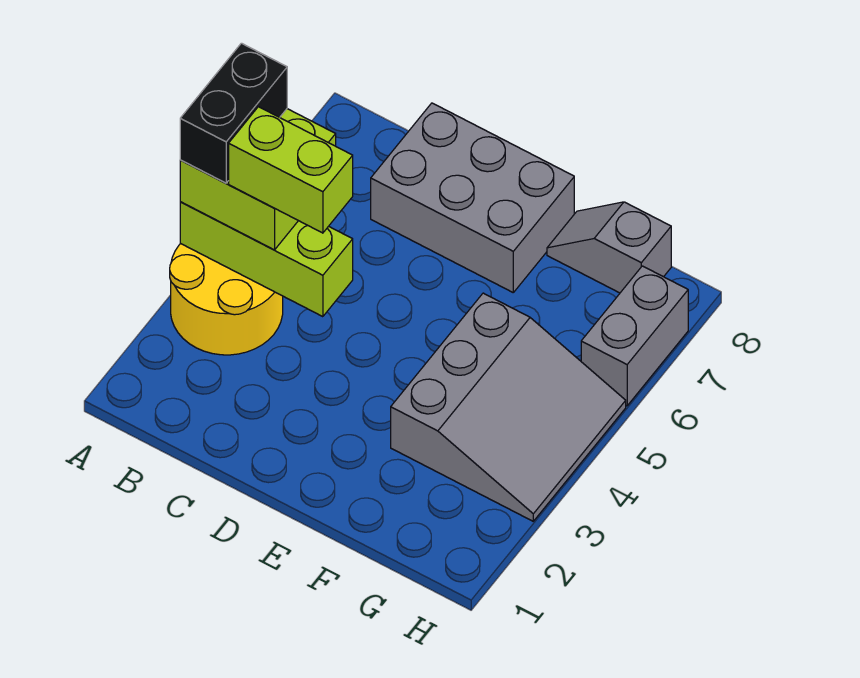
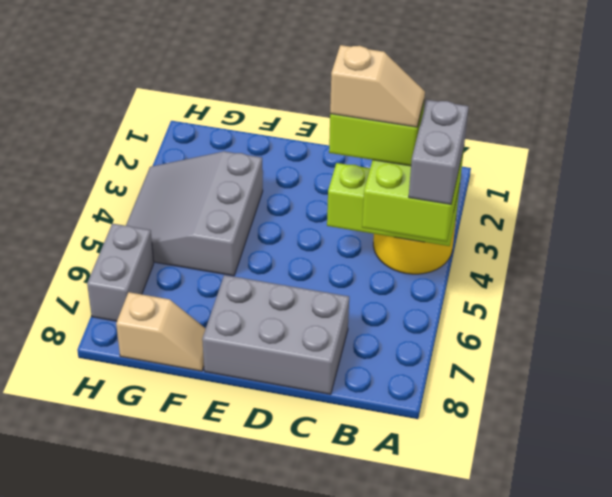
black brick A4:A5 level 4 -> grey brick A4:A5 level 4
none -> tan slope B4:C4 level 5 top C
grey slope F8:G8 level 1 top G -> tan slope F8:G8 level 1 top G

